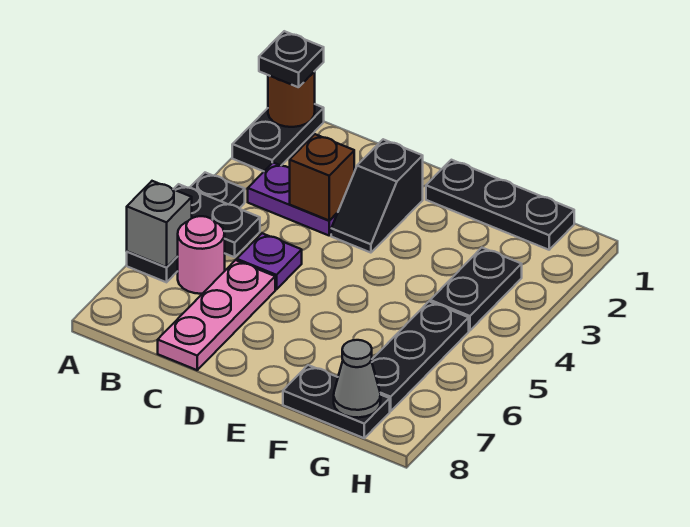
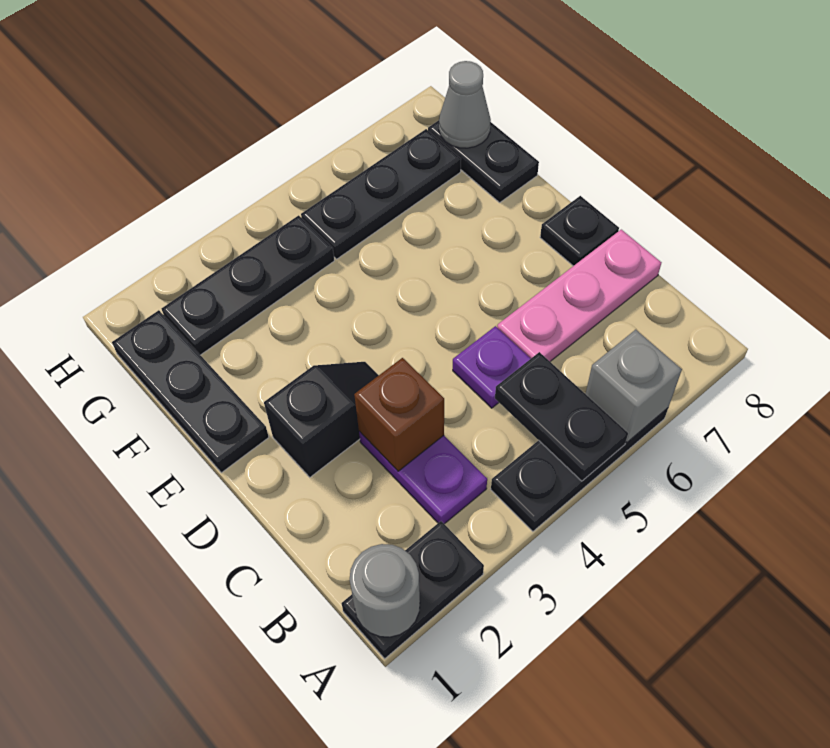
brown round brick A1 level 2 -> grey round brick A1 level 2
black plate A1 level 3 -> black plate D8 level 1
pink round brick B6 level 1 -> none
black plate G3:G4 level 1 -> black plate G2:G4 level 1

